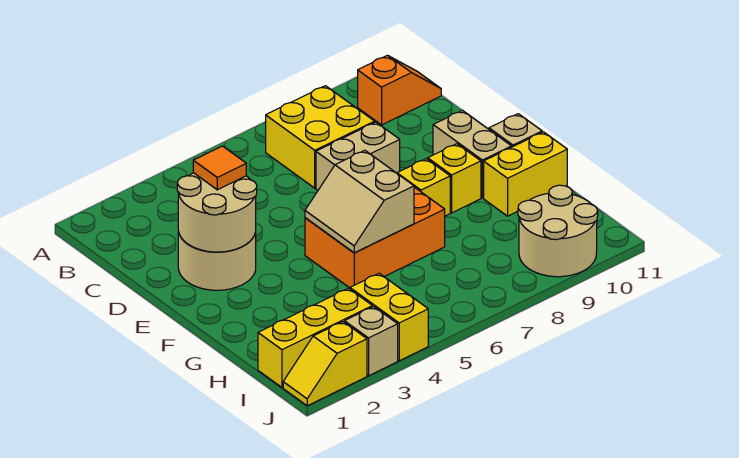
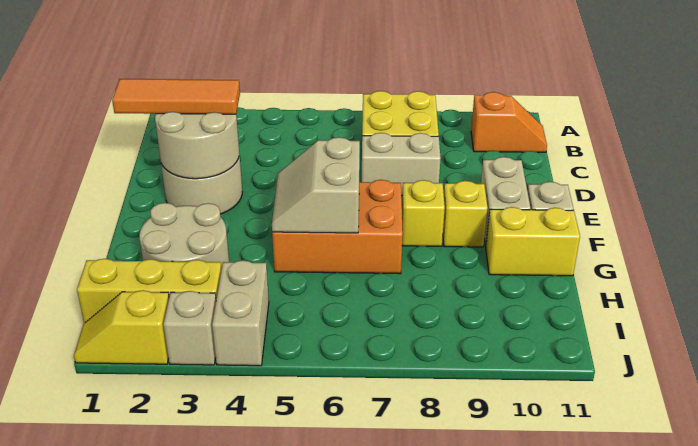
orange tile D3 level 3 -> orange tile D1:D3 level 3
yellow brick I4:J4 level 1 -> tan brick I4:J4 level 1
tan round brick I9:J10 level 1 -> tan round brick G2:H3 level 1

